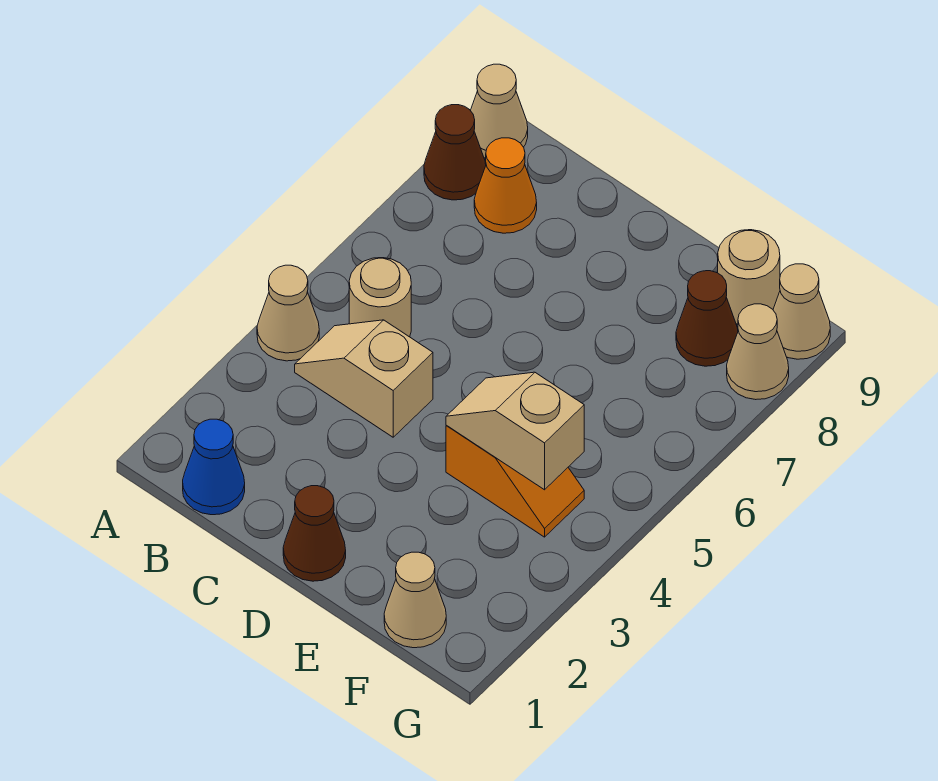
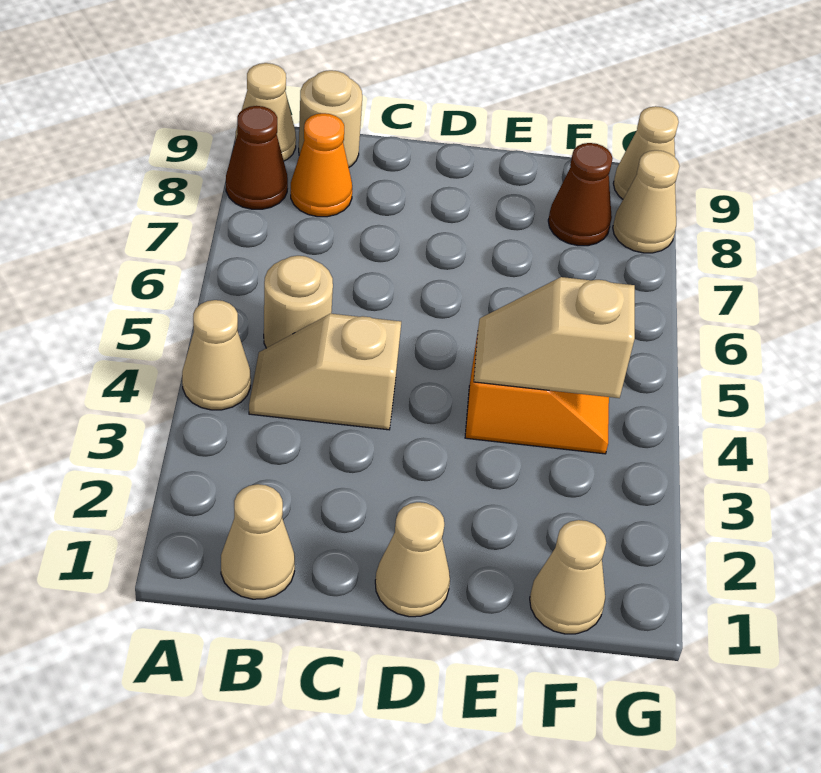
blue cone B1 level 1 -> tan cone B1 level 1
brown cone D1 level 1 -> tan cone D1 level 1
tan round brick F9 level 1 -> tan round brick B9 level 1

